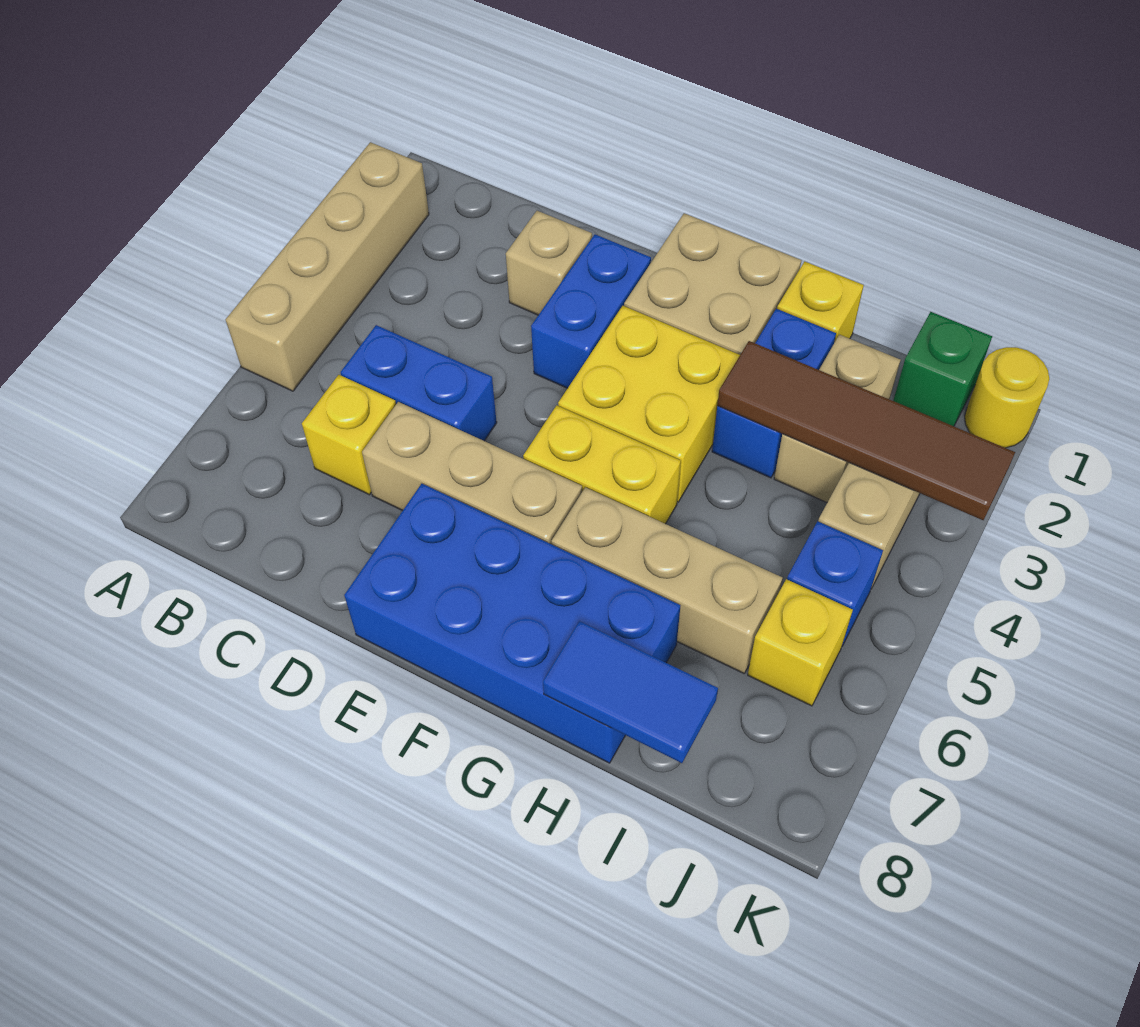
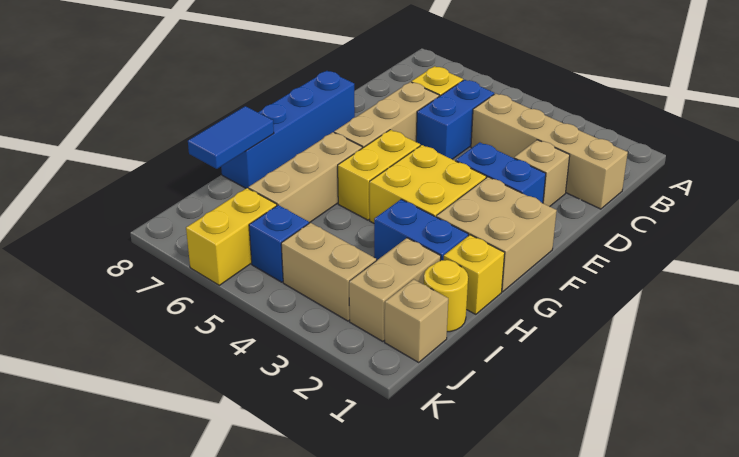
tan brick A2:A5 level 1 -> tan brick C1:C4 level 1
blue brick E7:H8 level 1 -> blue brick E8:H8 level 1
brown tile H3:K3 level 2 -> none
tan brick I2:I3 level 1 -> tan brick I2:J2 level 1
green brick J1 level 1 -> tan brick J1 level 1
yellow brick J6 level 1 -> yellow brick J6:K6 level 1
yellow round brick K1 level 1 -> yellow round brick I1 level 1

